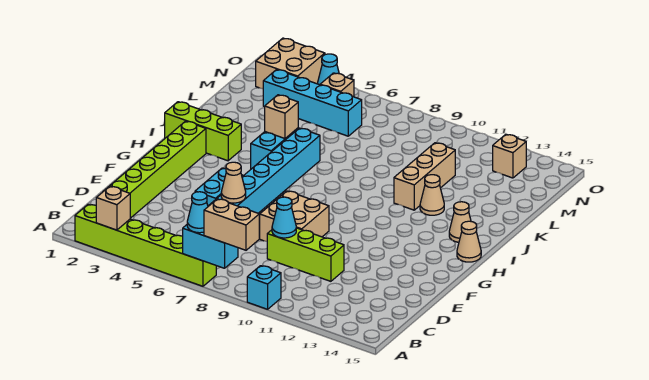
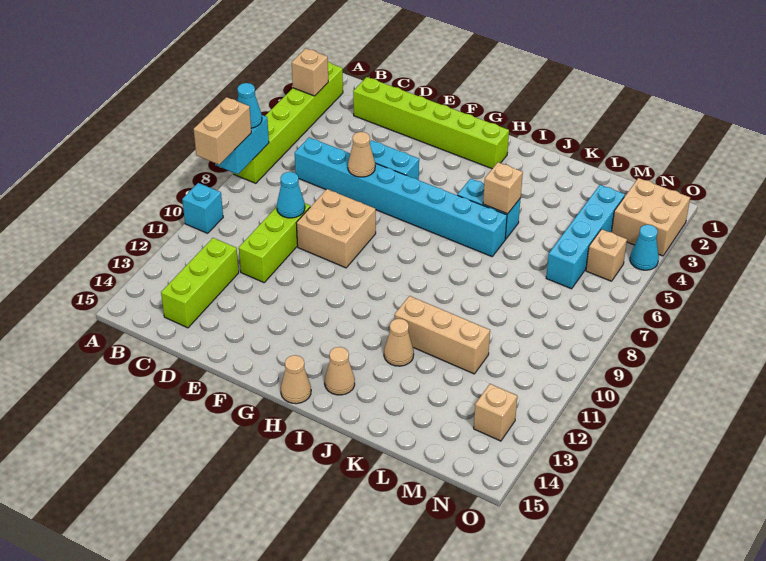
lime brick I1:I3 level 1 -> lime brick C12:C14 level 1

